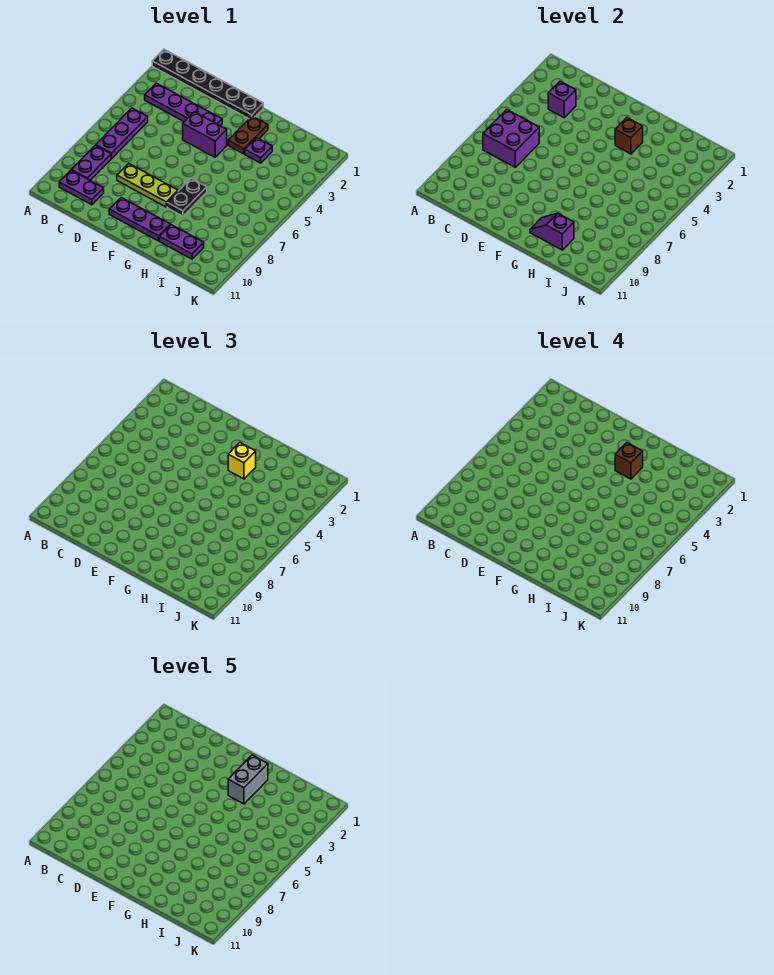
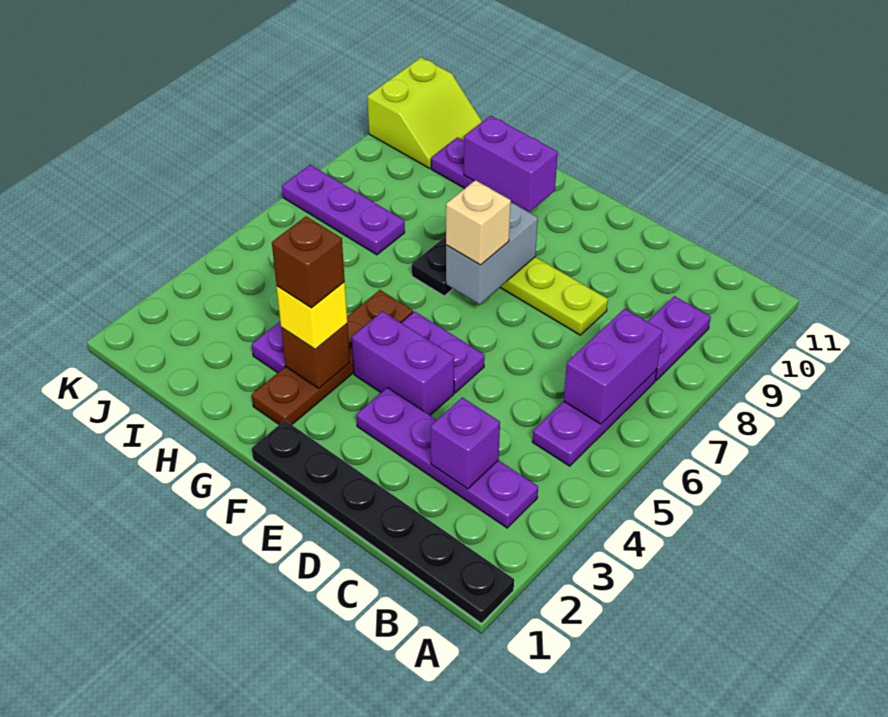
purple brick B6:C7 level 2 -> purple brick B6:B7 level 2
purple plate B10:C10 level 1 -> purple plate E5:F5 level 1
purple plate E10:G10 level 1 -> purple plate I7:K7 level 1
none -> tan brick F7 level 3
brown plate G2:G3 level 1 -> brown plate G2:G5 level 1
grey brick G2:G3 level 5 -> grey brick F7:F8 level 2
purple slope G10:H10 level 2 top H -> purple brick G10:H10 level 2
none -> lime slope J10:K11 level 1 top K

